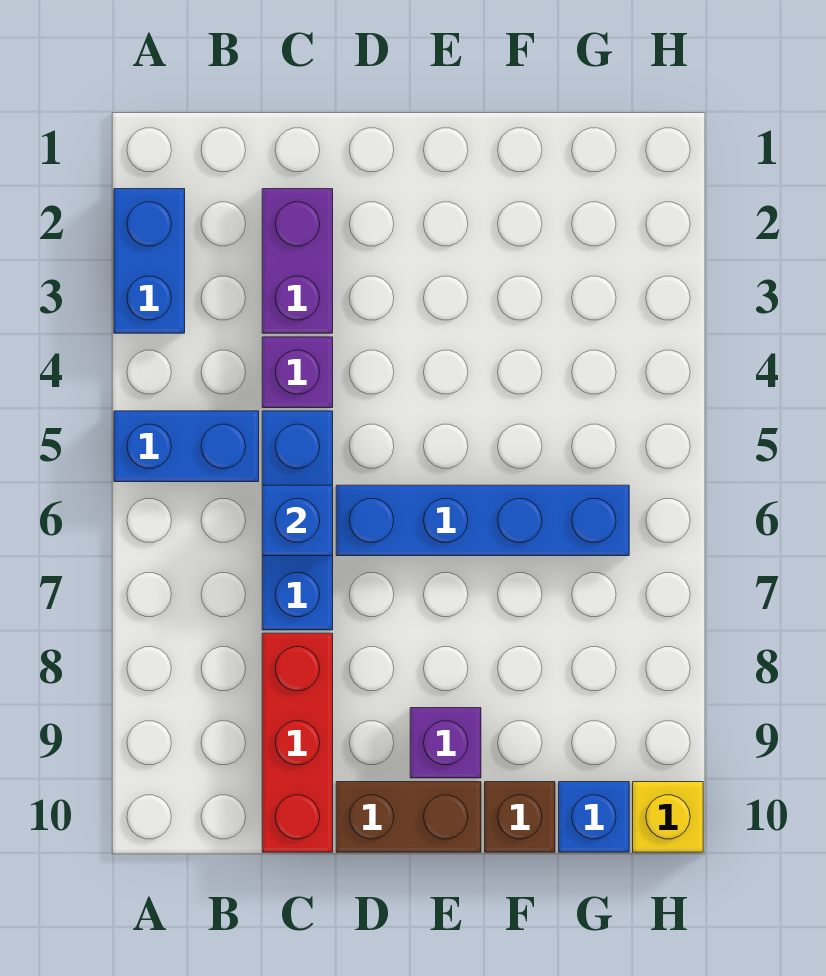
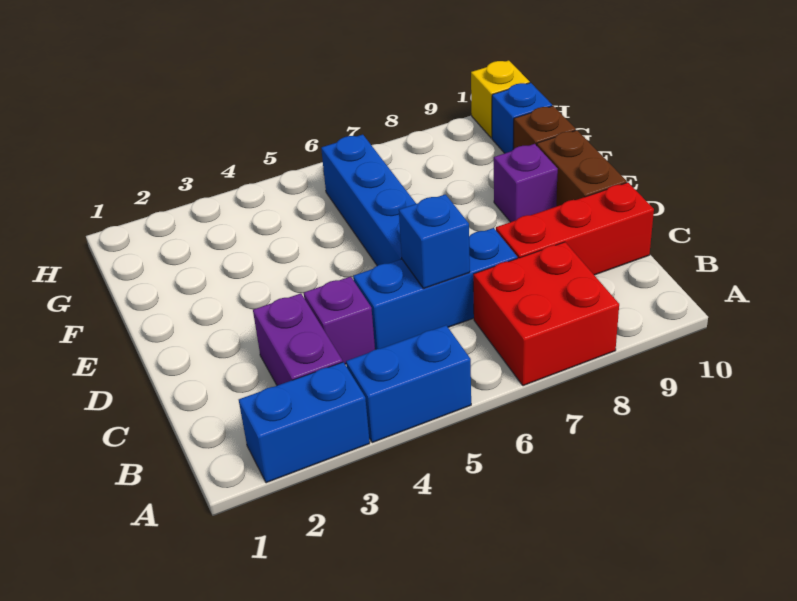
blue brick A5:B5 level 1 -> blue brick A4:A5 level 1
none -> red brick A7:B8 level 1
purple brick C2:C3 level 1 -> purple brick B3:C3 level 1

